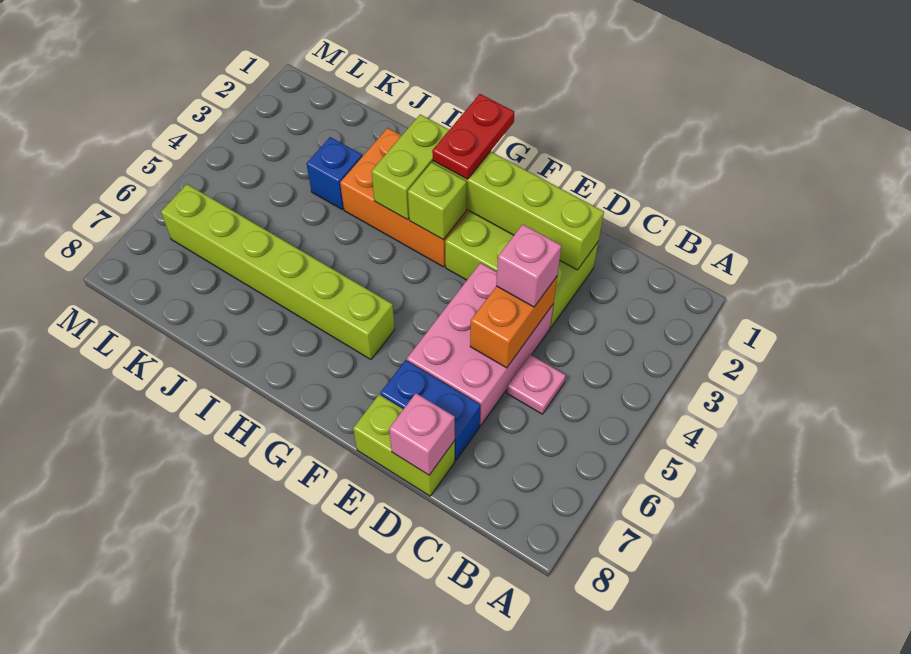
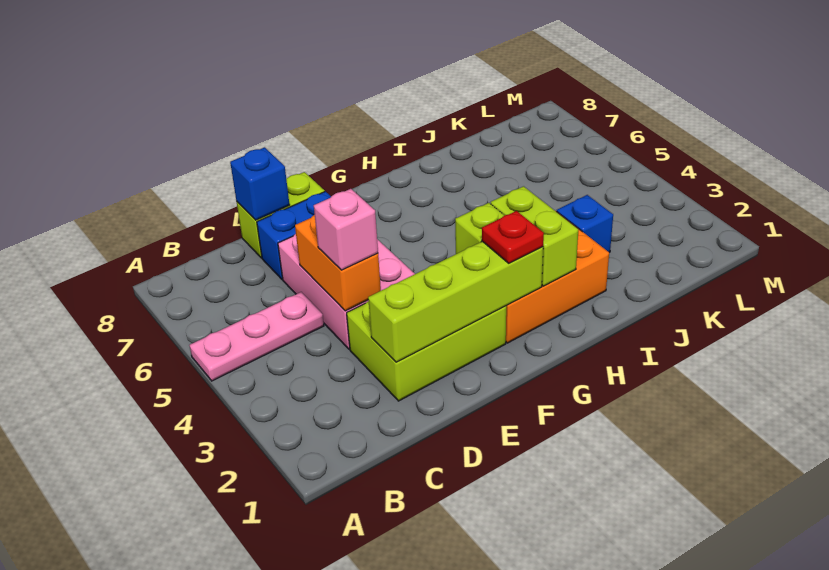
pink plate C5 level 1 -> pink plate A5:C5 level 1
pink brick D8 level 2 -> blue brick D8 level 2
red plate G1:G2 level 3 -> red plate G2 level 3
lime brick G6:L6 level 1 -> none

